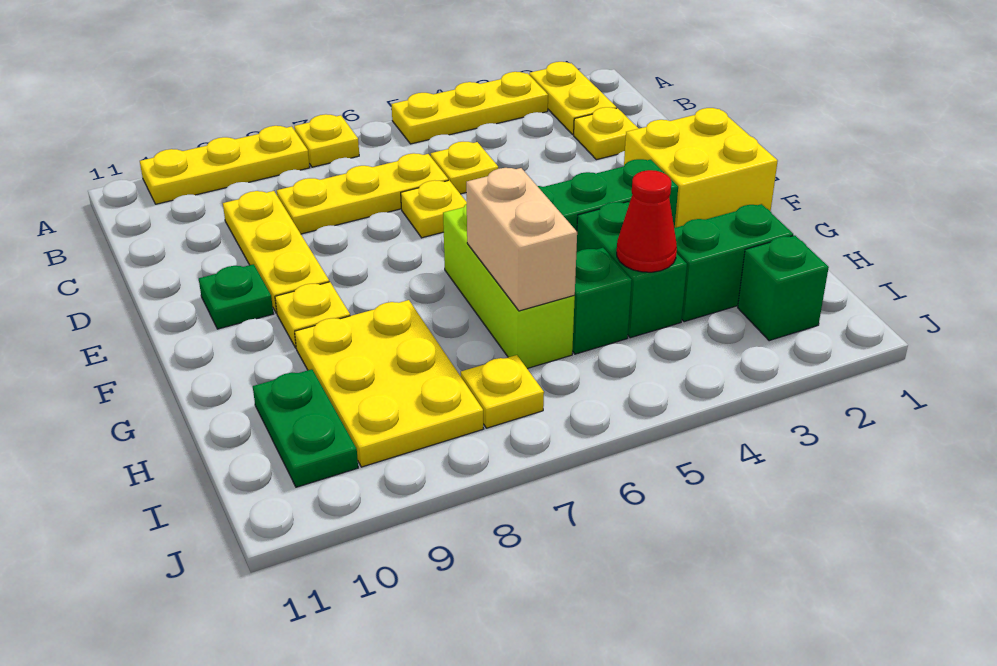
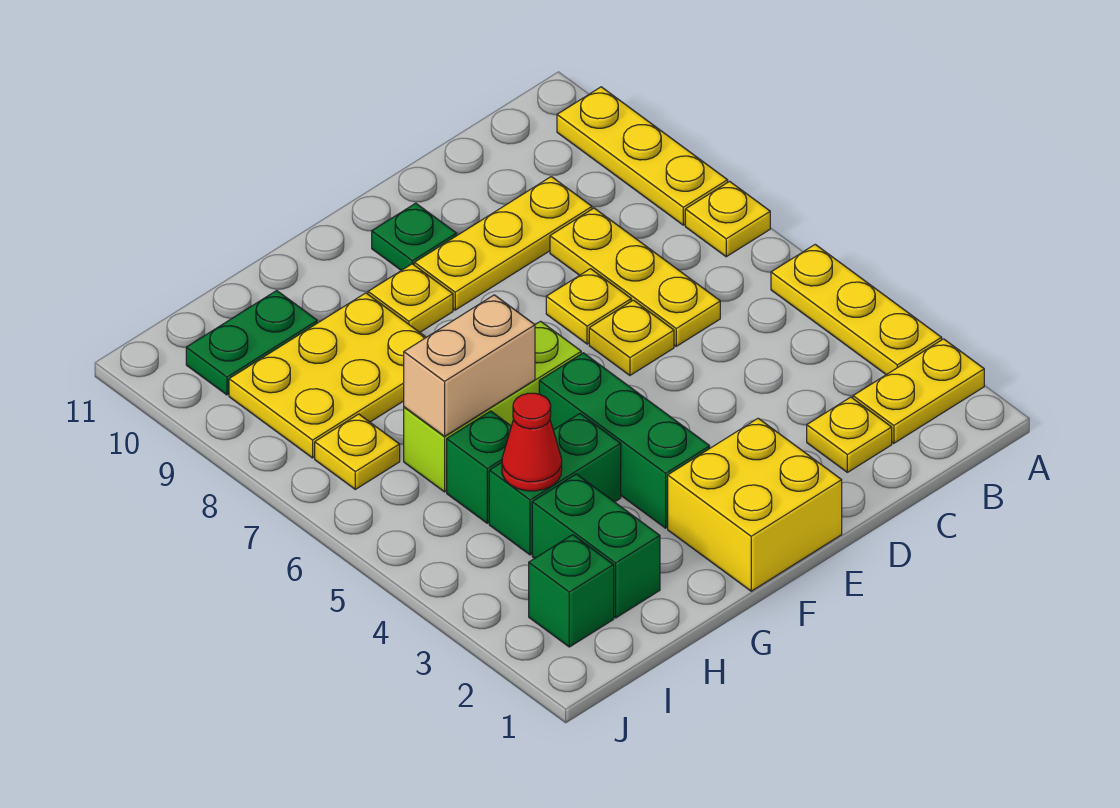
yellow plate C5 level 1 -> yellow plate D7 level 1

